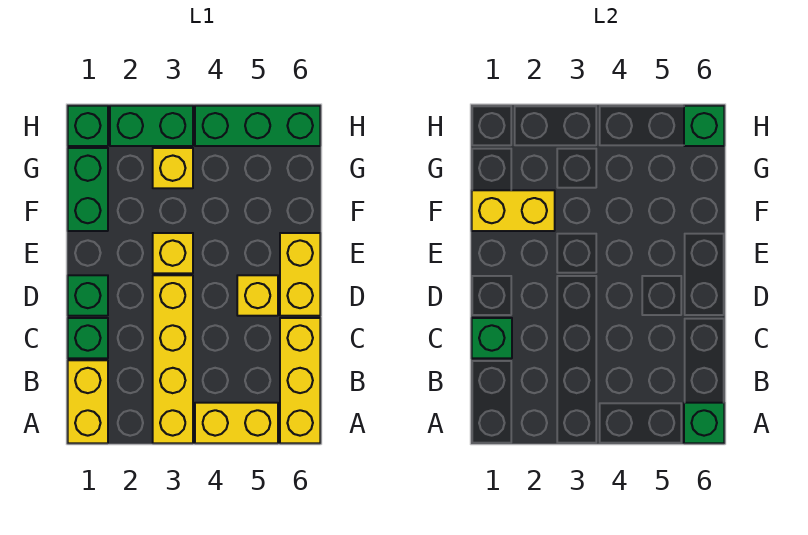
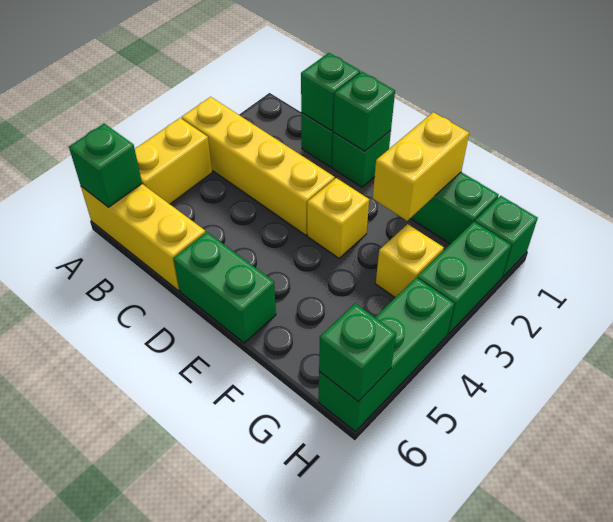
yellow brick A1:B1 level 1 -> none
none -> green brick D1 level 2
yellow brick D5 level 1 -> none
yellow brick D6:E6 level 1 -> green brick D6:E6 level 1

